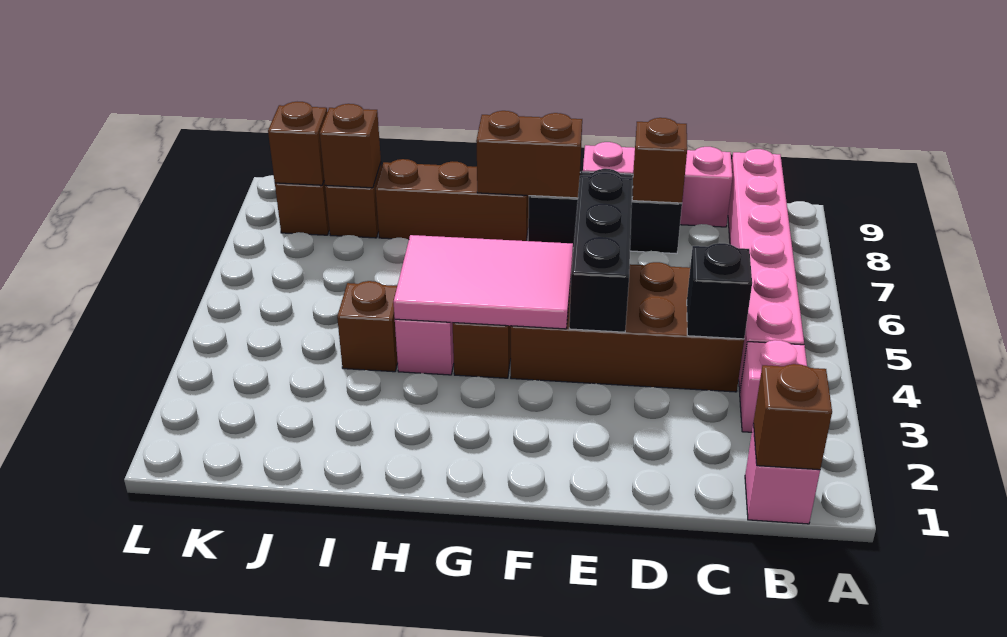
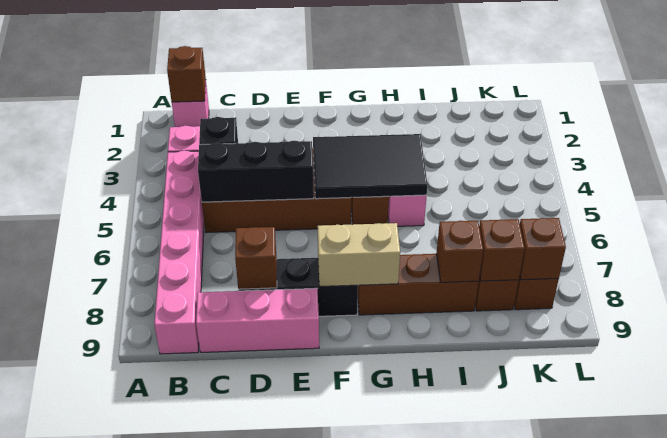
black brick E4:E6 level 2 -> black brick C5:E5 level 2
pink tile F4:H5 level 2 -> black tile F4:H5 level 2
brown brick F8:G8 level 2 -> tan brick F8:G8 level 2
brown brick I4 level 1 -> brown brick I8 level 2

